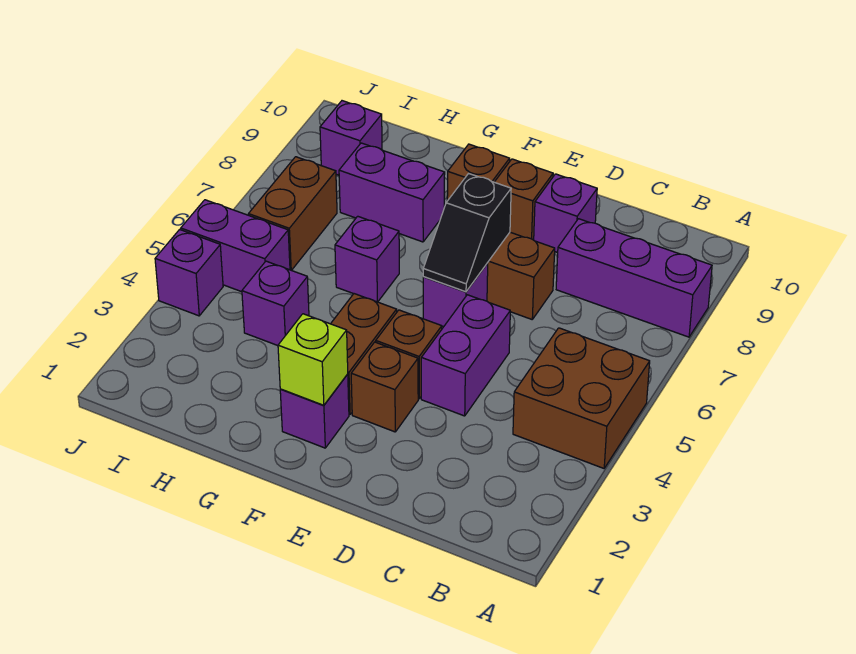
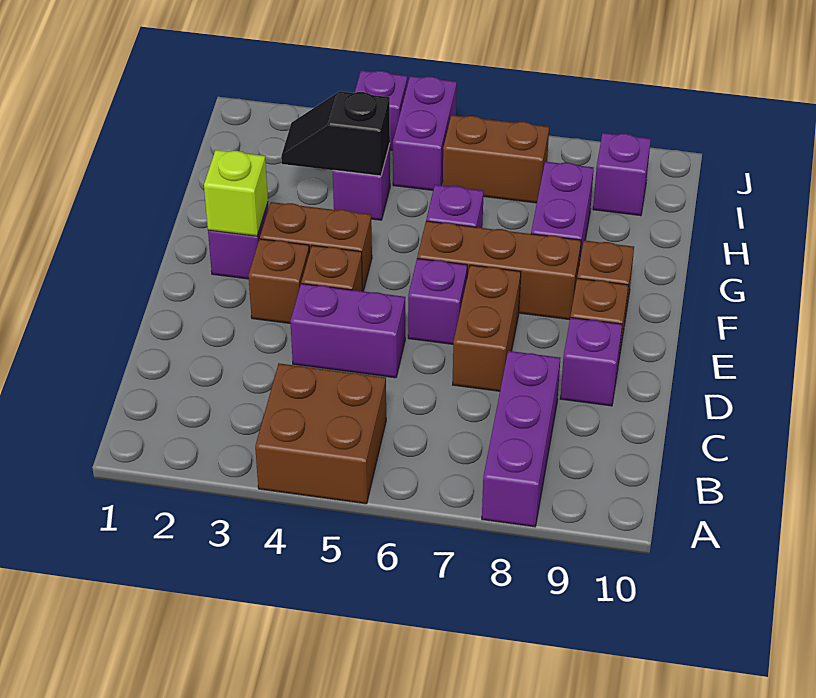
black slope E6:E7 level 2 top 7 -> black slope H3:H4 level 2 top 4
none -> brown brick F6:F8 level 1

